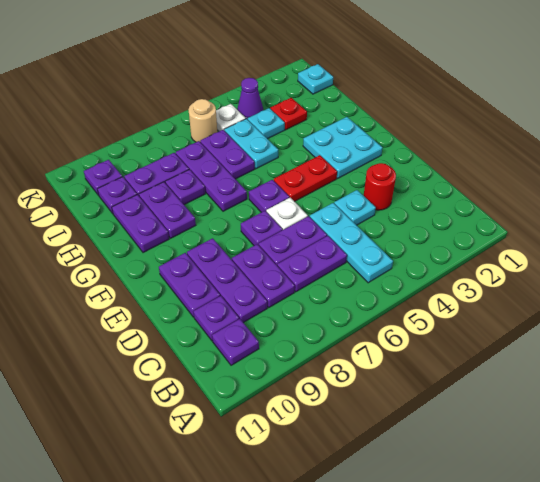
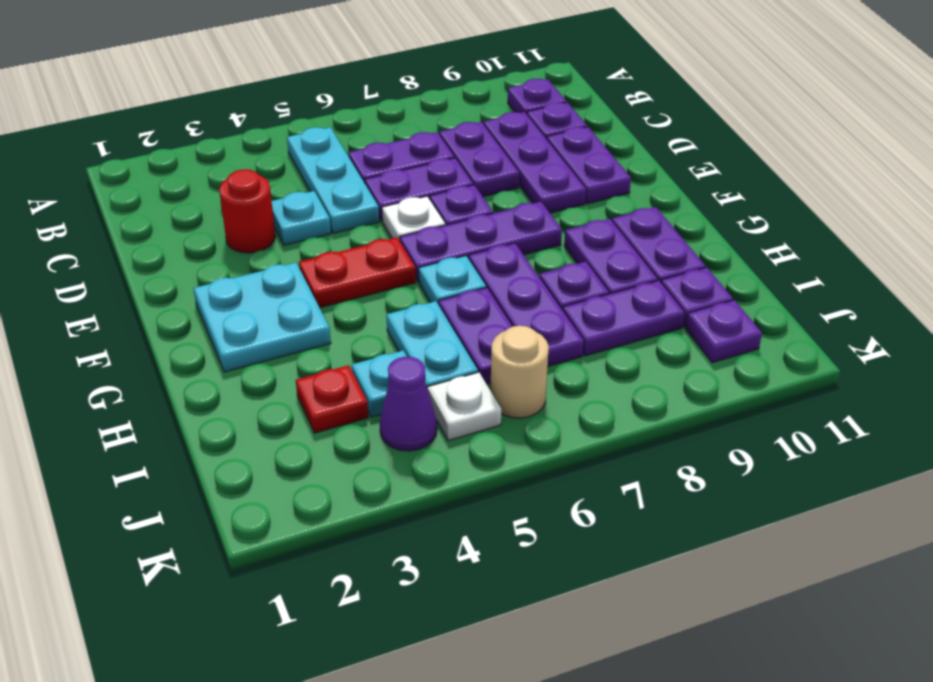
purple plate F6 level 1 -> purple plate F6:F8 level 1
cyan plate J1 level 1 -> cyan plate G6 level 1

